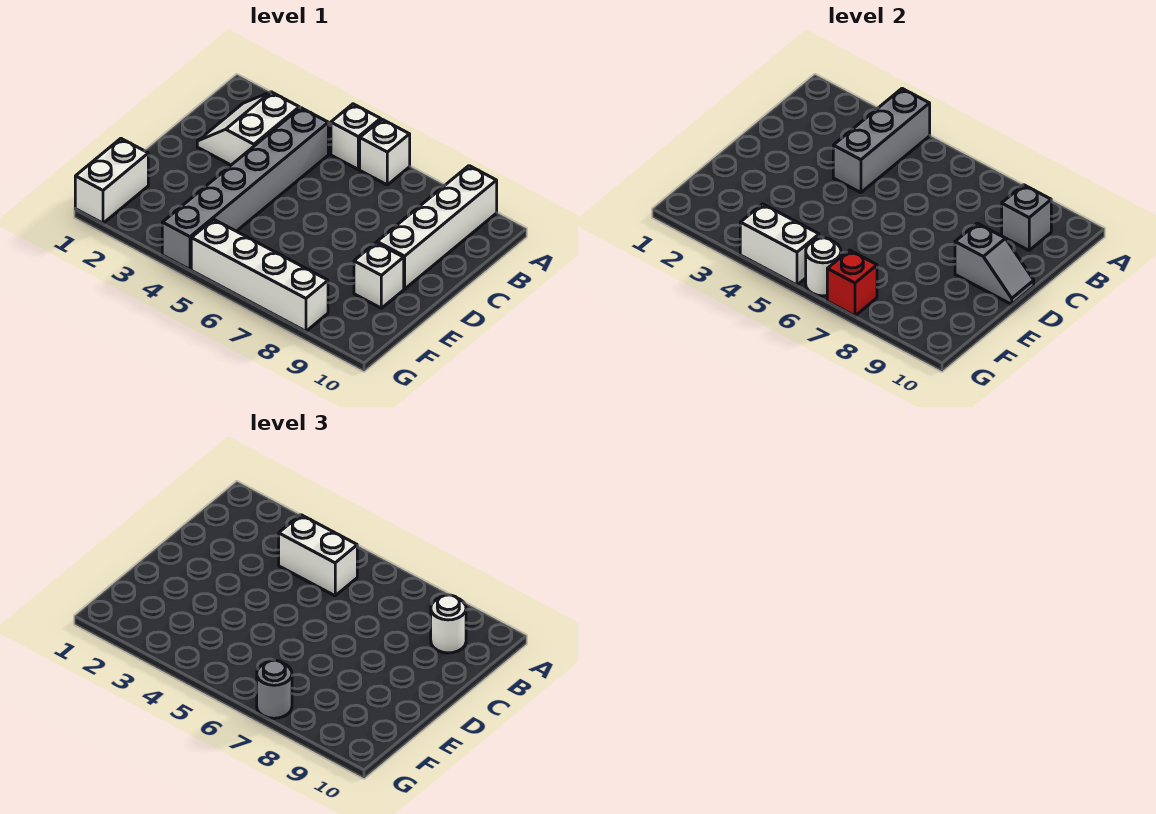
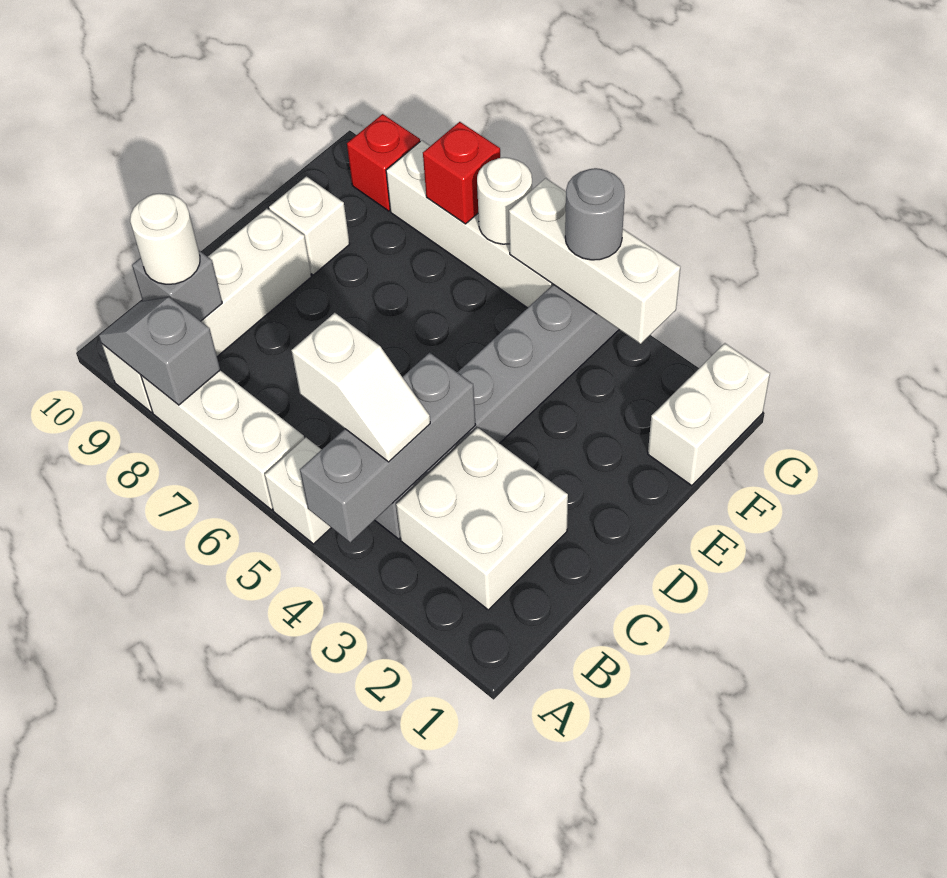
white brick A6 level 1 -> white brick A6:A8 level 1
white slope B2:C3 level 1 top 3 -> white brick B2:C3 level 1
white brick B4:B5 level 3 -> white slope B4:B5 level 3 top 5
grey slope D9:D10 level 2 top 9 -> grey slope A8:A9 level 2 top 8
white brick G4:G5 level 2 -> white brick G3:G5 level 2
grey round brick G7 level 3 -> grey round brick G4 level 3
none -> red brick G9 level 1

